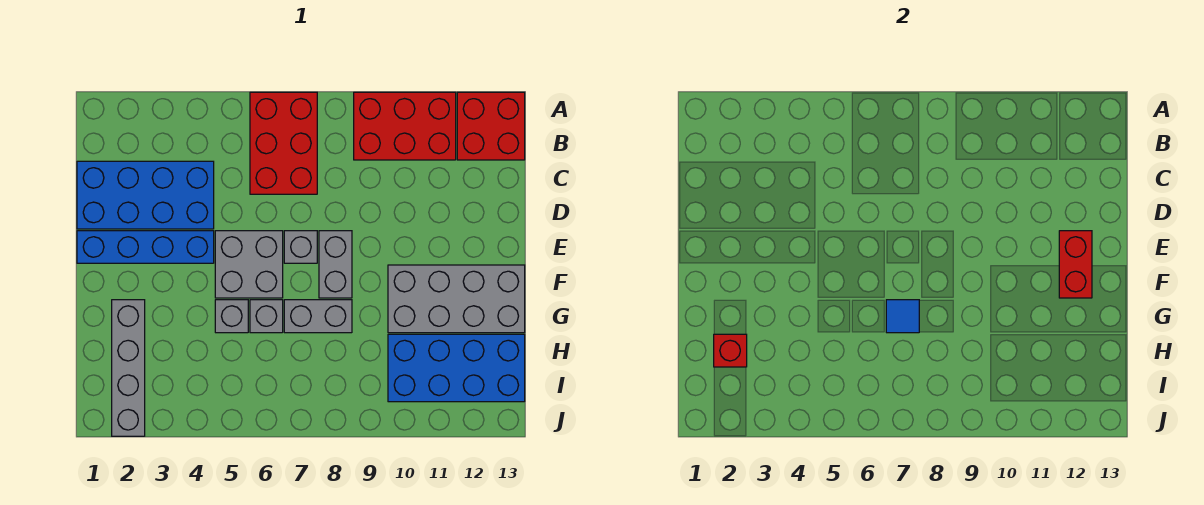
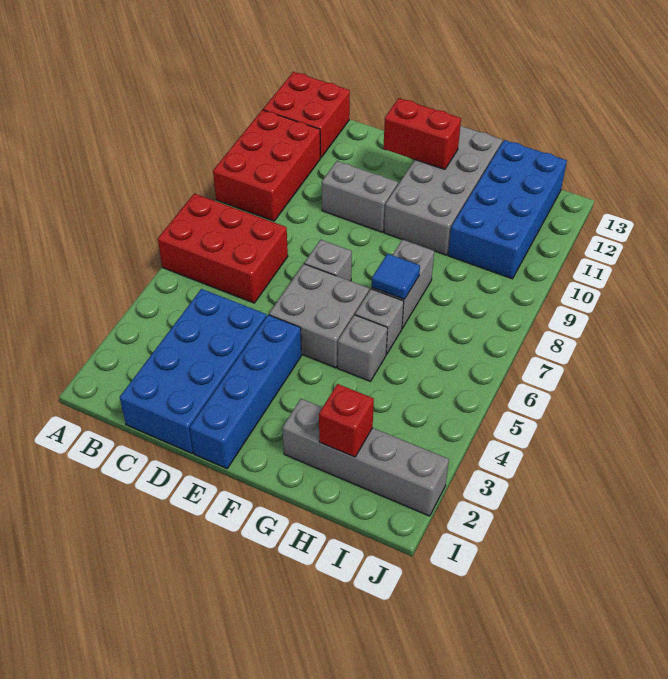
grey brick E8:F8 level 1 -> grey brick D10:E10 level 1

